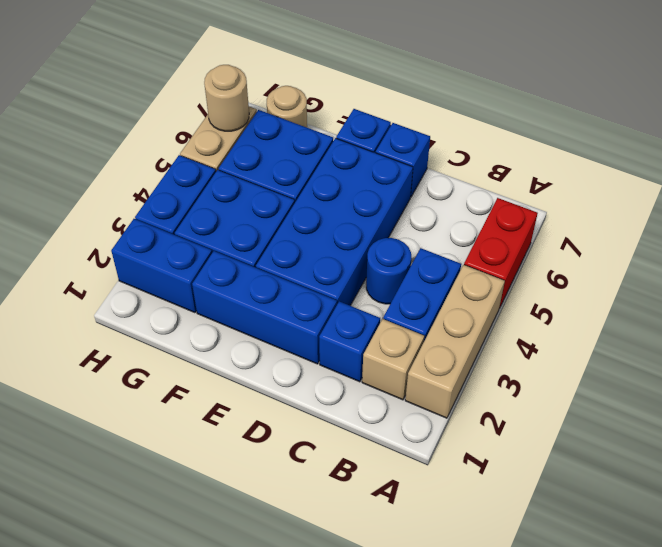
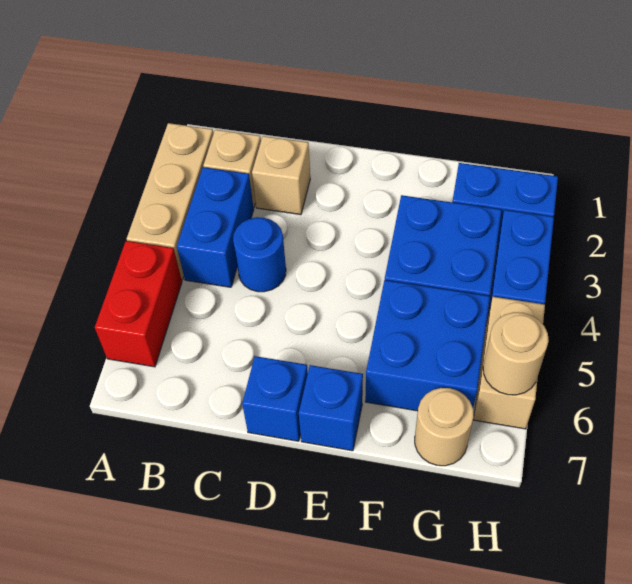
blue brick C2 level 1 -> tan brick C2 level 1
blue brick D2:F2 level 1 -> none
blue brick D3:E6 level 1 -> none

